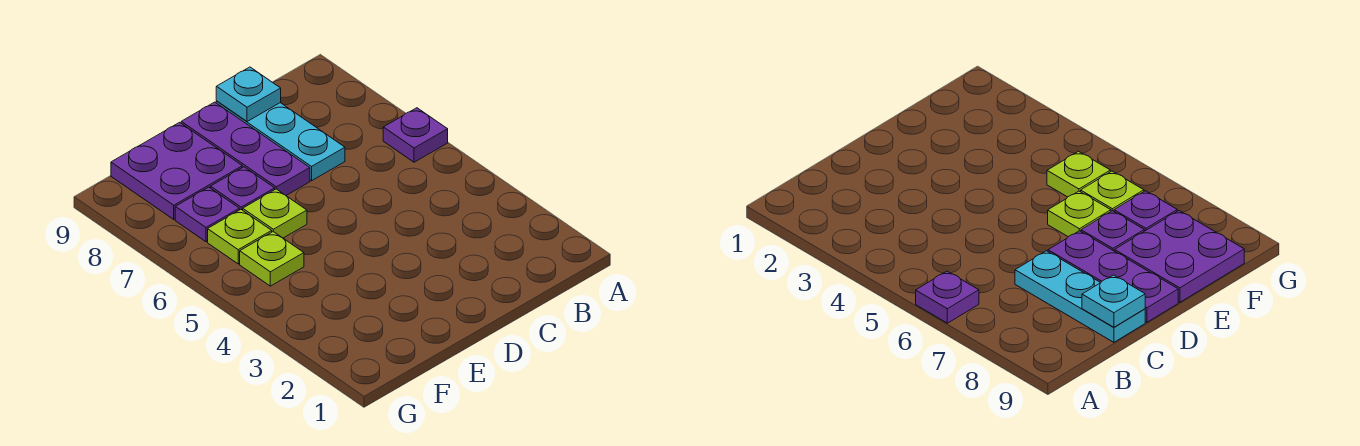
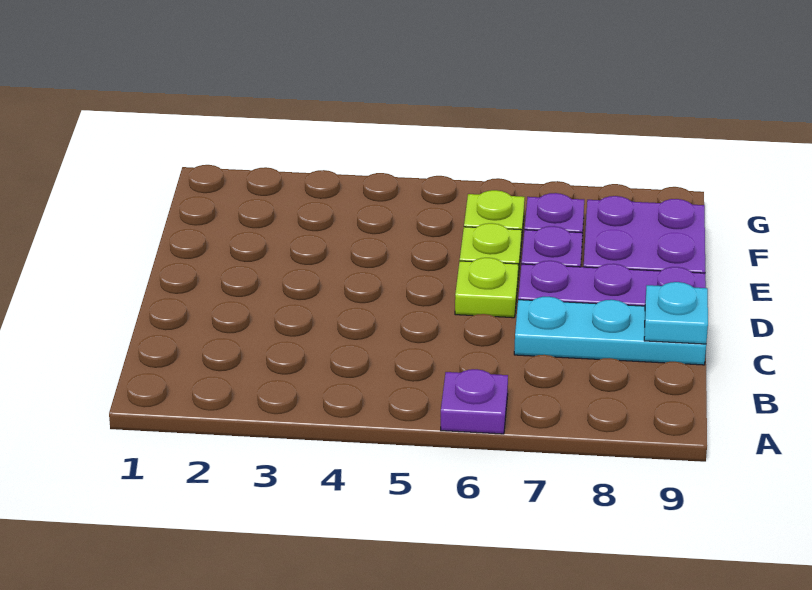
lime plate F5 level 1 -> lime plate D6 level 1

